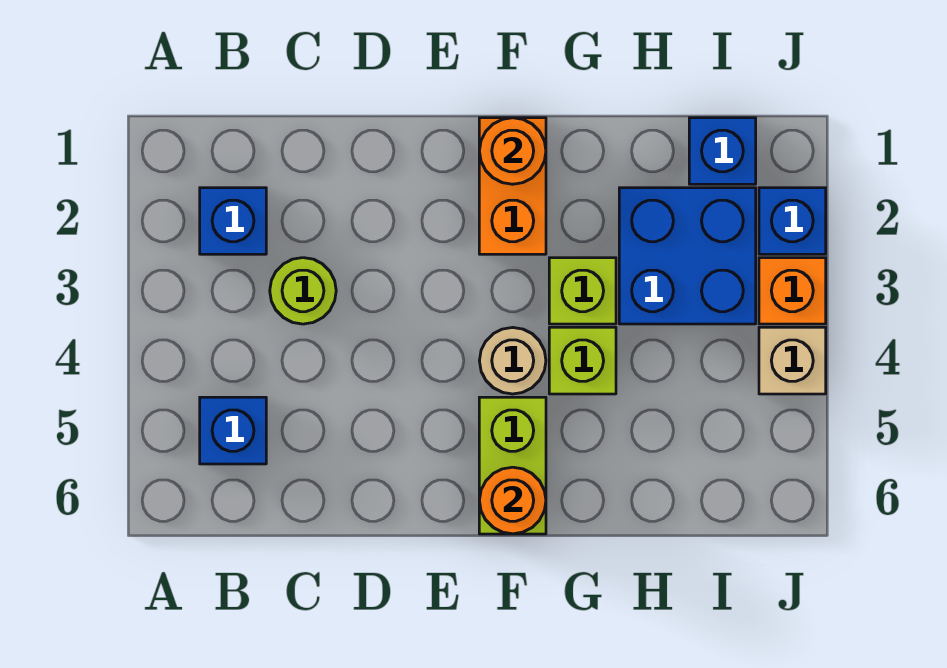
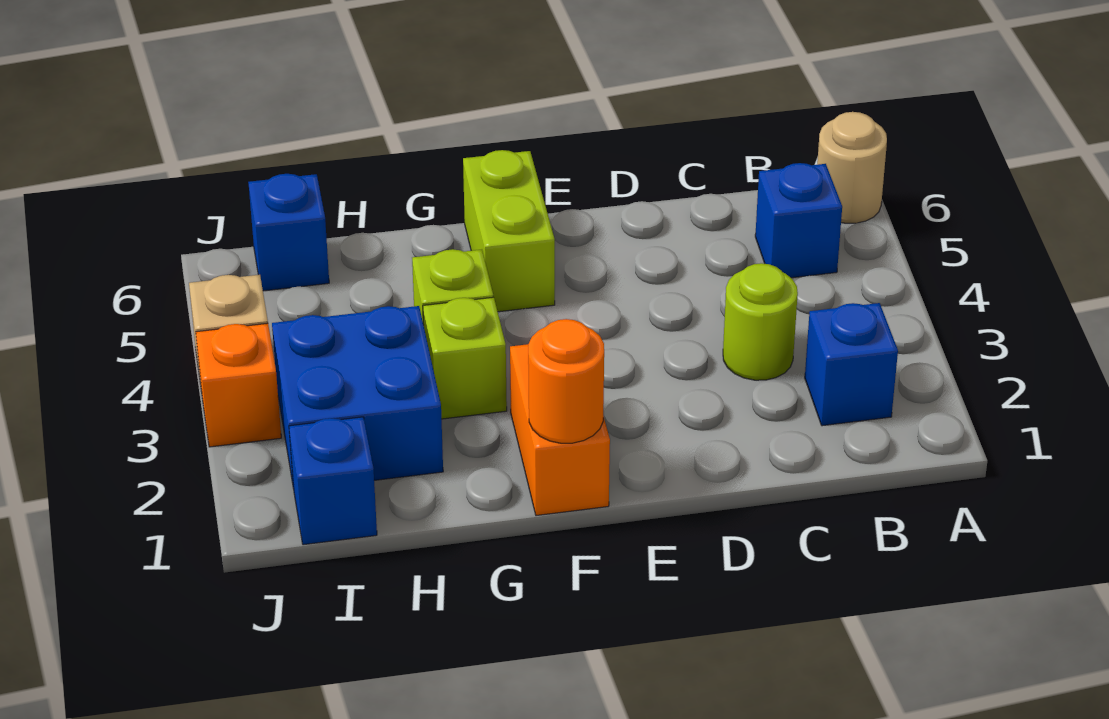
tan round brick F4 level 1 -> tan round brick A6 level 1
orange round brick F6 level 2 -> none
blue brick J2 level 1 -> blue brick I6 level 1

